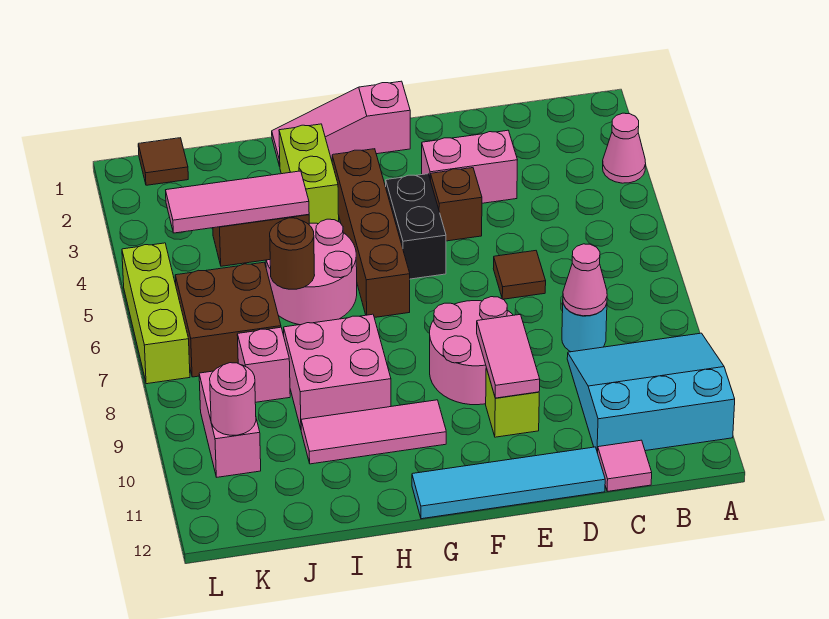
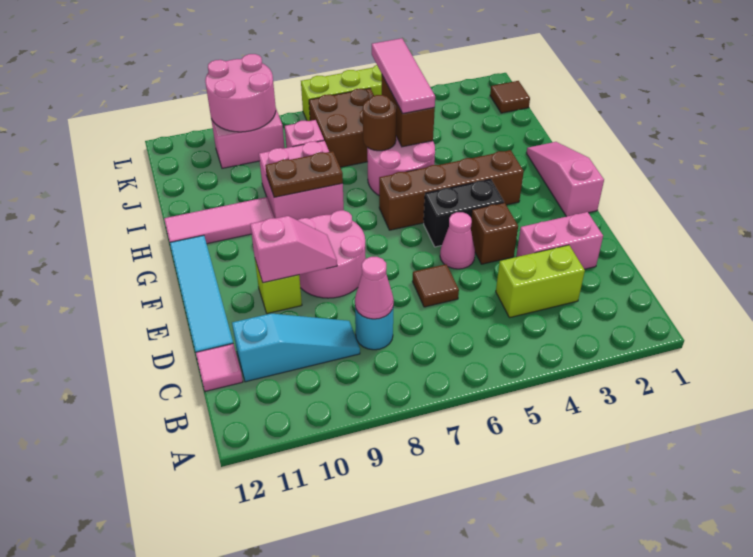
pink cone A3 level 1 -> pink cone E5 level 1
cyan slope A9:C11 level 1 top 11 -> cyan slope C9:C11 level 1 top 11
pink brick D3:E3 level 1 -> pink brick D2:D3 level 1
pink tile E9:E10 level 2 -> pink slope E9:E10 level 2 top 10
pink tile G10:I10 level 1 -> pink tile H10:H12 level 1
lime brick H2:H3 level 1 -> lime brick C3:C4 level 1
none -> brown plate H8:H9 level 2
pink round brick K10 level 2 -> pink round brick K9:L10 level 2

